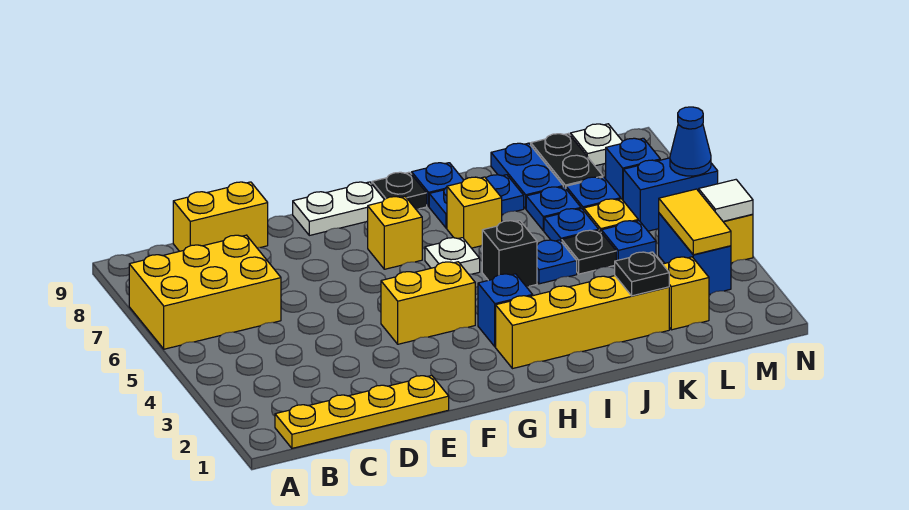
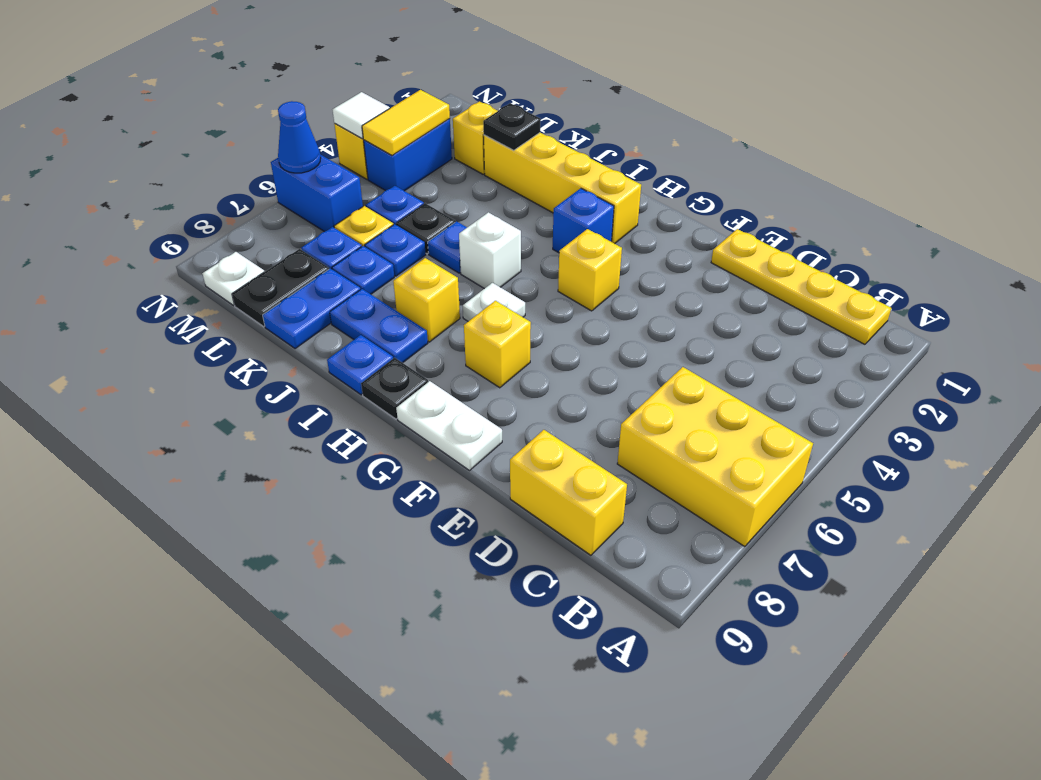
yellow brick F4:G4 level 1 -> yellow brick G4 level 1
black brick I5 level 1 -> white brick I5 level 1
blue brick M7 level 1 -> none

